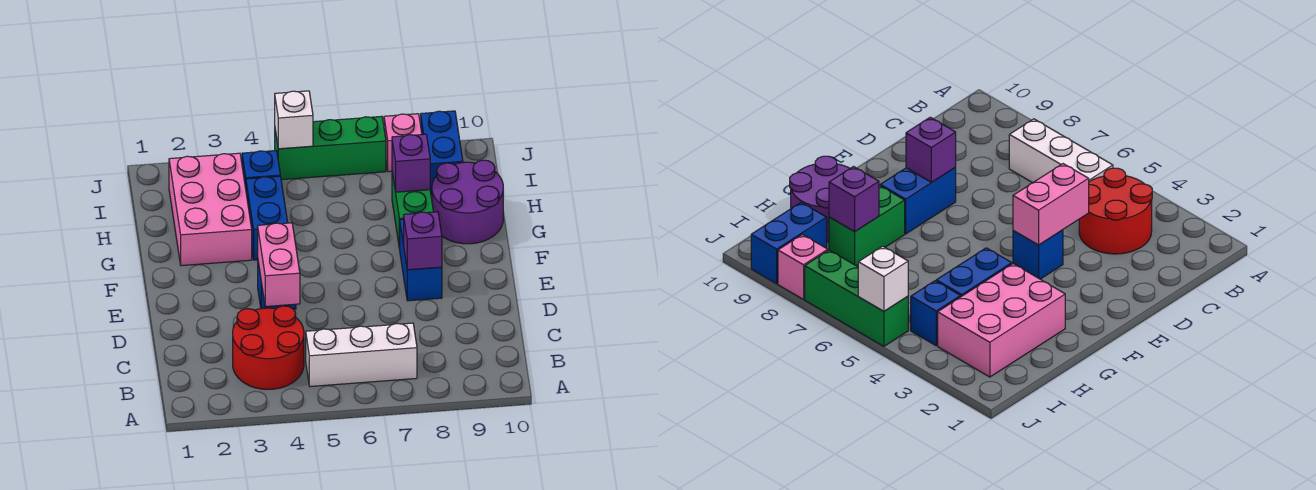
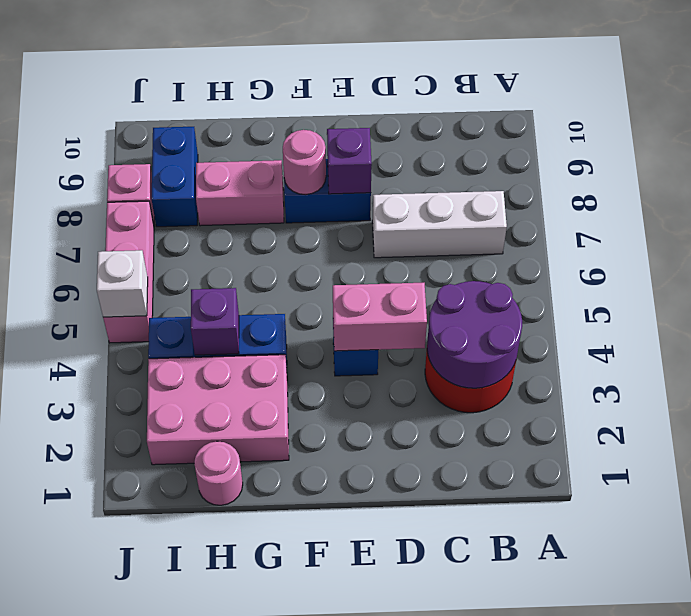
white brick B5:B7 level 1 -> white brick B7:D7 level 1
none -> pink round brick F8 level 2
green brick G8:H8 level 1 -> pink brick G8:H8 level 1
purple round brick G9:H10 level 1 -> purple round brick B3:C4 level 2
none -> pink round brick H1 level 1
purple brick H8 level 2 -> purple brick H4 level 2
blue brick I9:J9 level 1 -> blue brick I8:I9 level 1
green brick J5:J7 level 1 -> pink brick J5:J7 level 1

